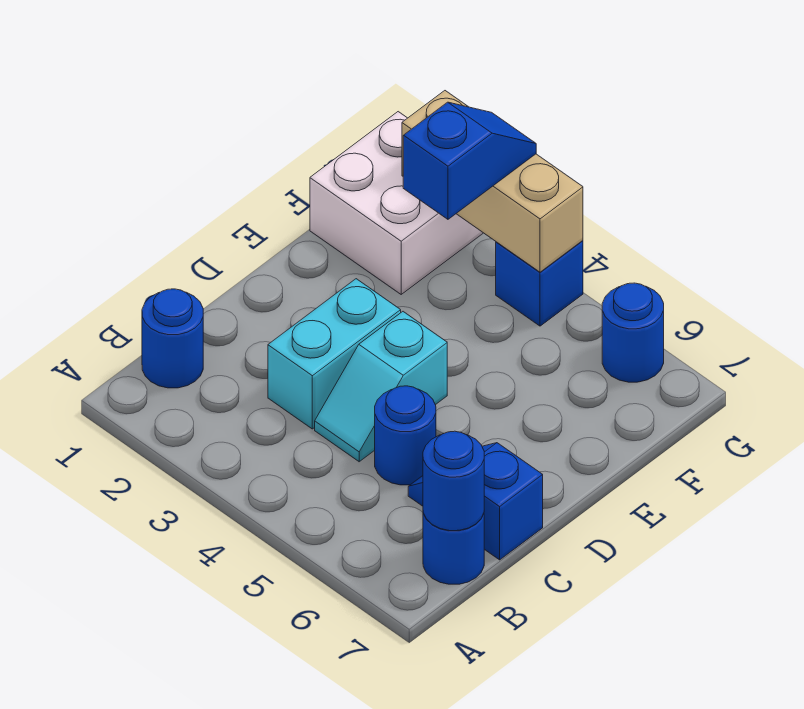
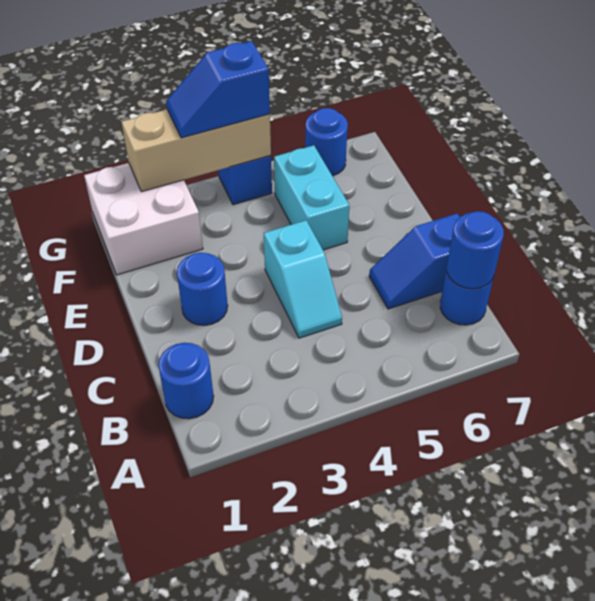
cyan brick C3:D3 level 1 -> cyan brick E5:F5 level 1
blue round brick C5 level 1 -> blue round brick D2 level 1
blue slope F3:G3 level 3 top F -> blue slope G3:G4 level 3 top 4

